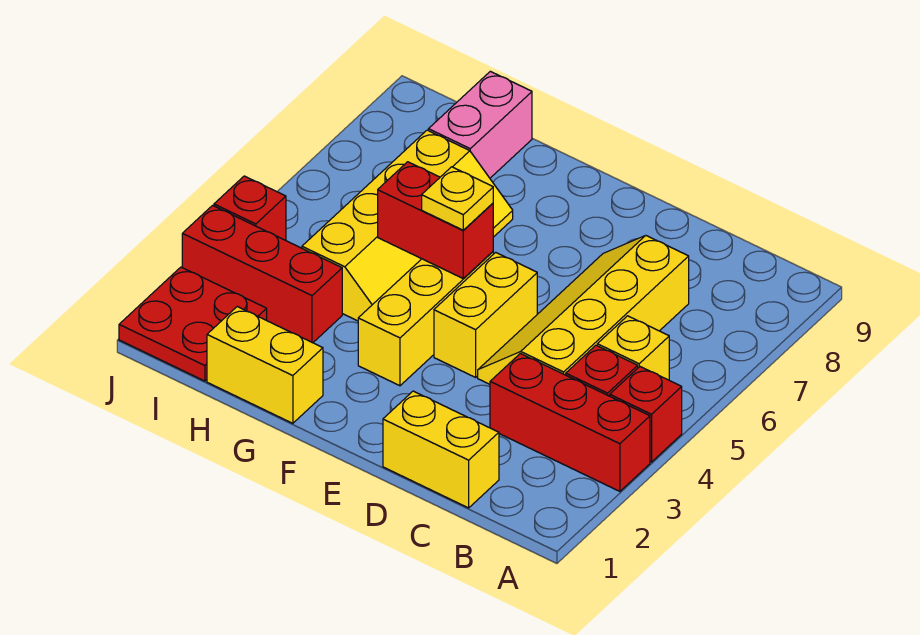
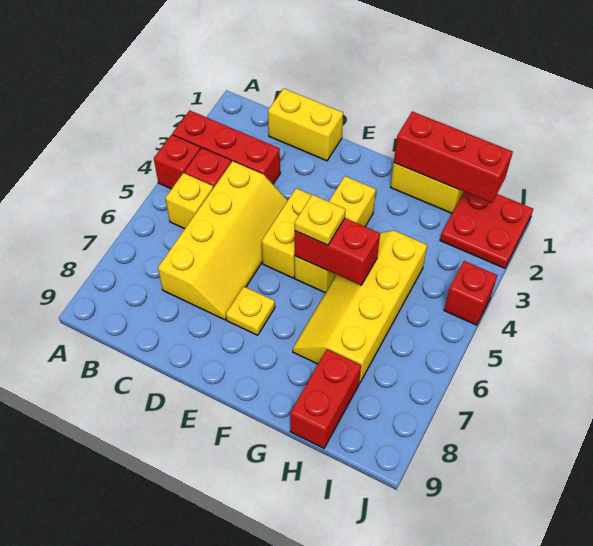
none -> yellow plate E7 level 1
red brick H3:J3 level 1 -> red brick G1:I1 level 2
pink brick H8:H9 level 1 -> red brick H8:H9 level 1

